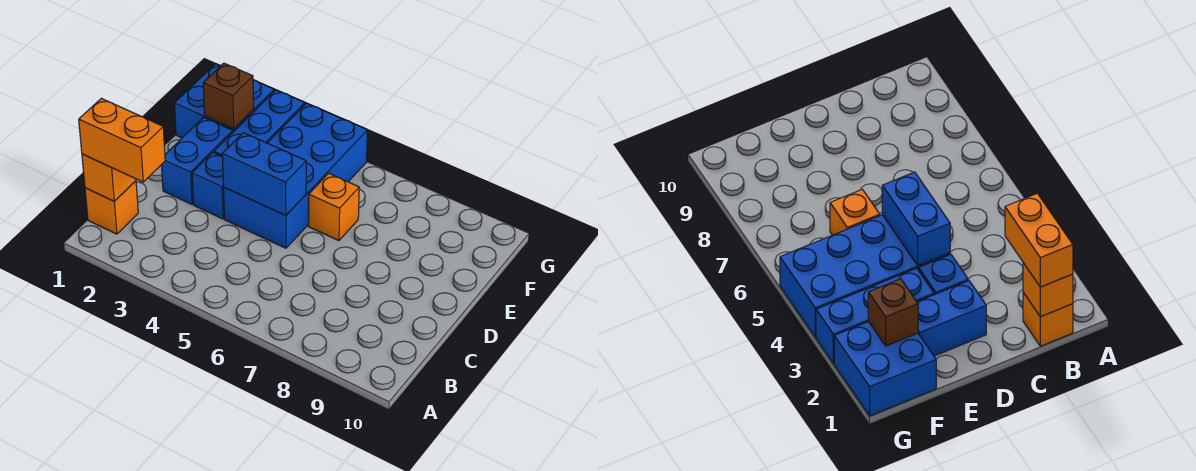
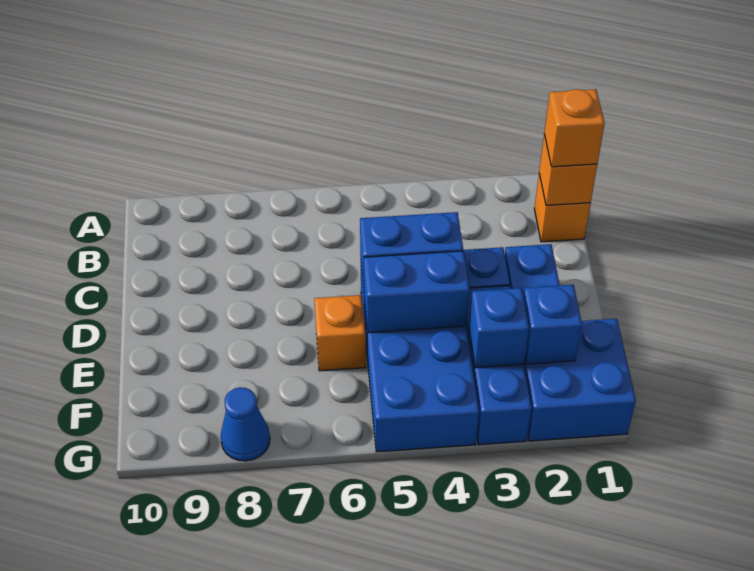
orange brick B1:B2 level 3 -> orange brick B1 level 3
none -> blue brick E4:E5 level 2
brown brick F2 level 2 -> blue brick F2 level 2
none -> blue brick F3 level 2
none -> blue cone G8 level 1

